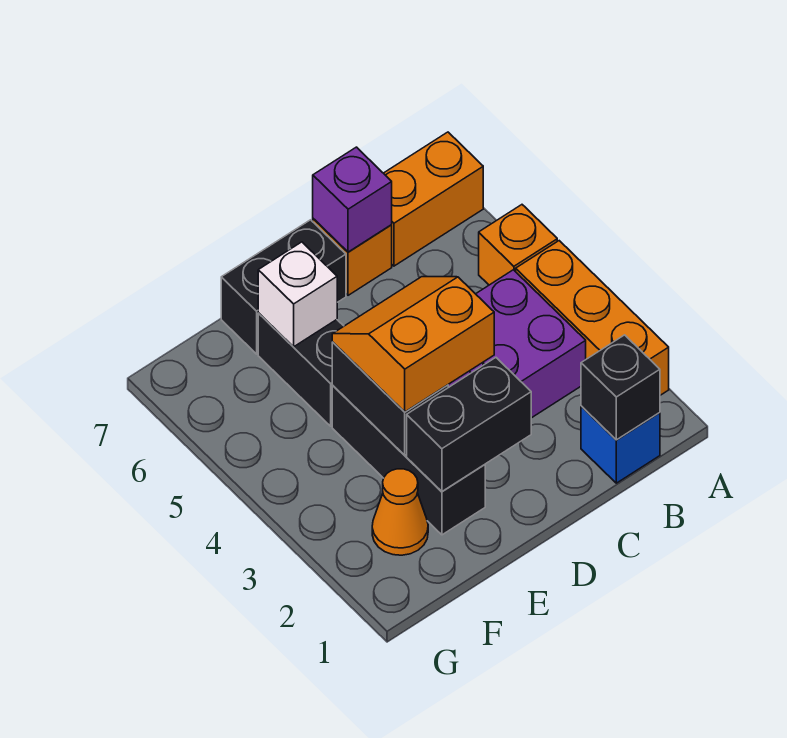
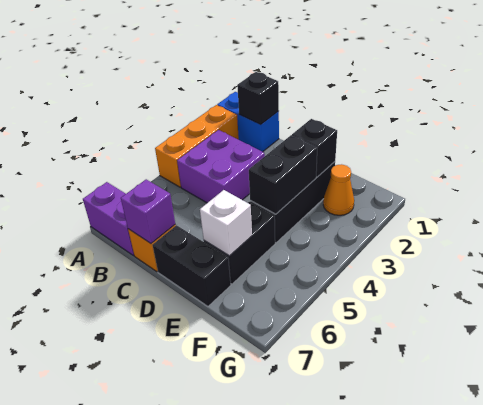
orange brick A5 level 1 -> none
orange brick A7:B7 level 1 -> purple brick A7:B7 level 1
blue brick B1 level 1 -> blue brick A1:B1 level 1
black brick D2:E2 level 2 -> black brick E2 level 2
orange slope D3:E4 level 3 top 3 -> none

